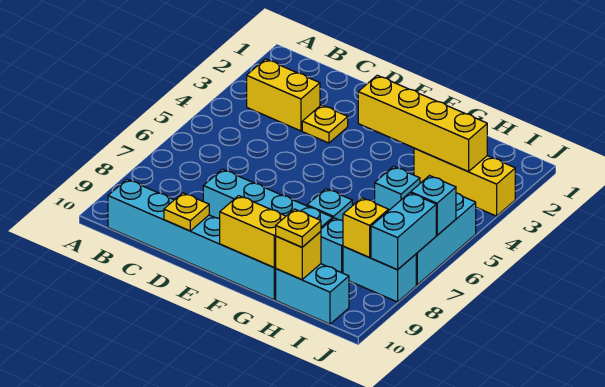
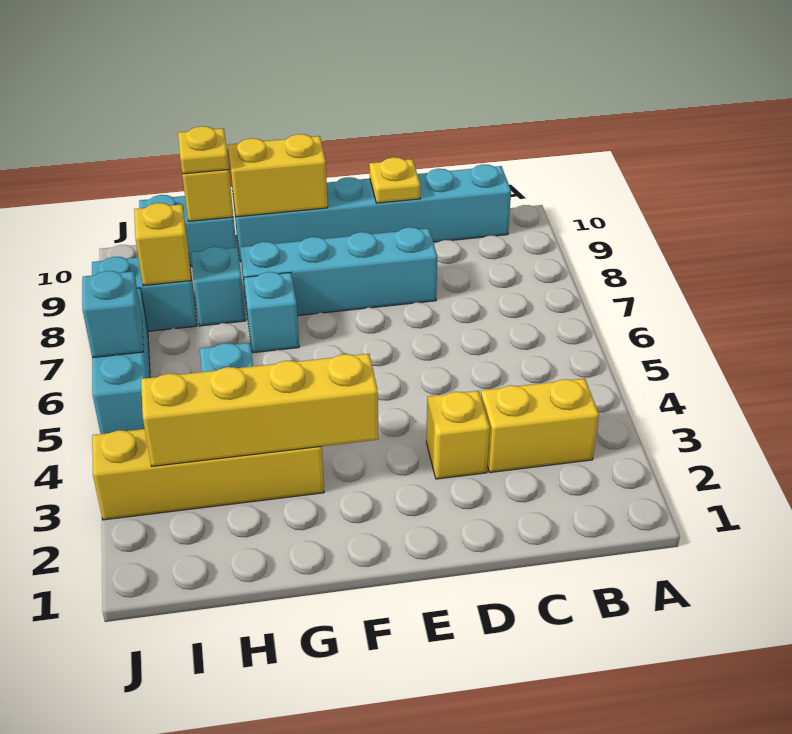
yellow plate D3 level 1 -> yellow brick D3 level 1
yellow brick H3:J3 level 1 -> yellow brick G3:J3 level 1
cyan brick J7:J8 level 2 -> none

